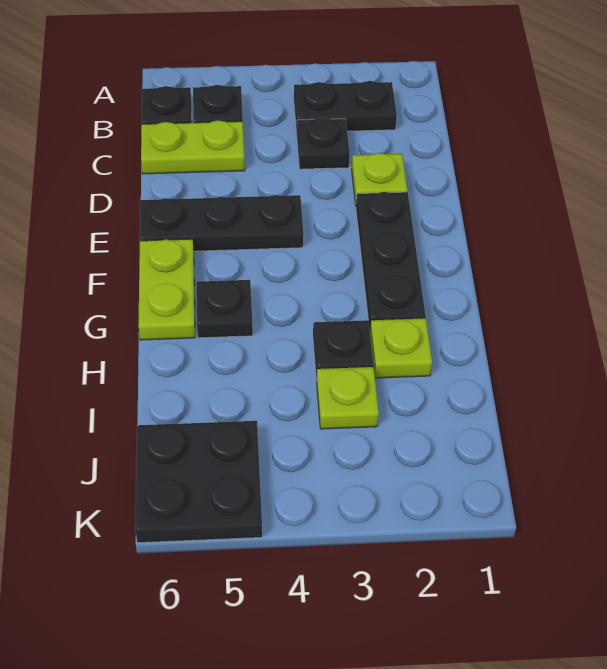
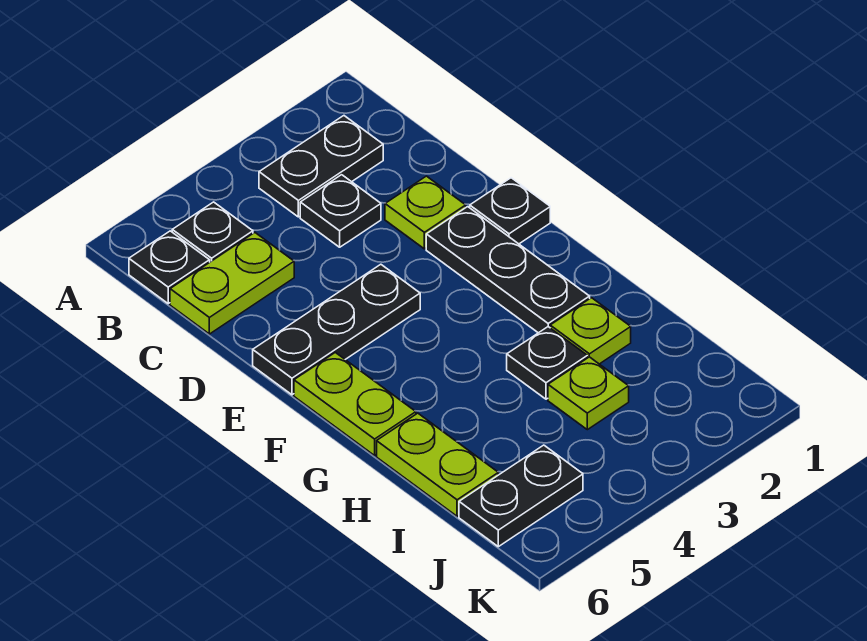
black plate G5 level 1 -> black plate E1 level 1
none -> lime plate H6:I6 level 1
black plate J5:K6 level 1 -> black plate J5:J6 level 1

